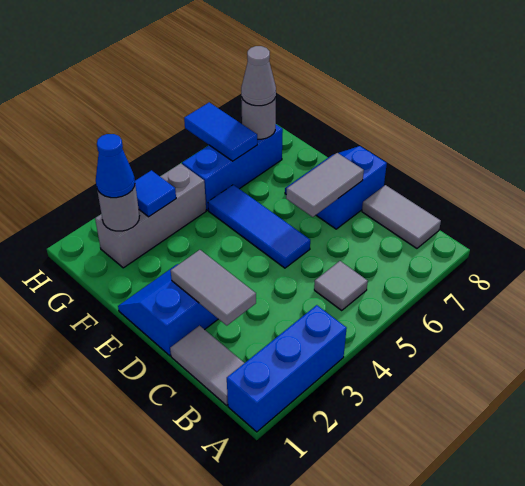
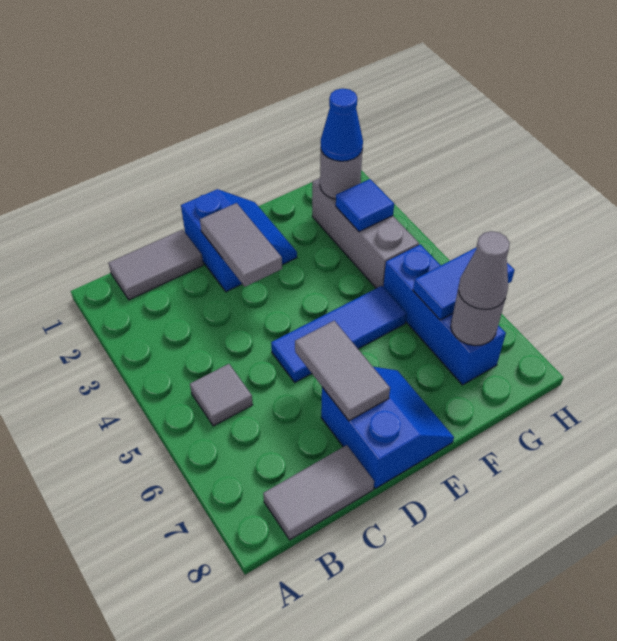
blue brick A1:A3 level 1 -> none
grey tile C2:D2 level 2 -> grey tile D2:D3 level 2

